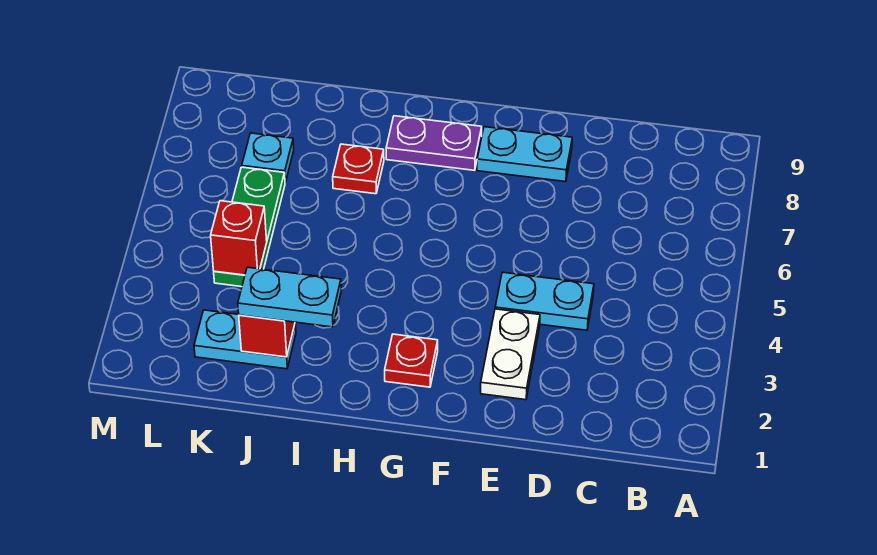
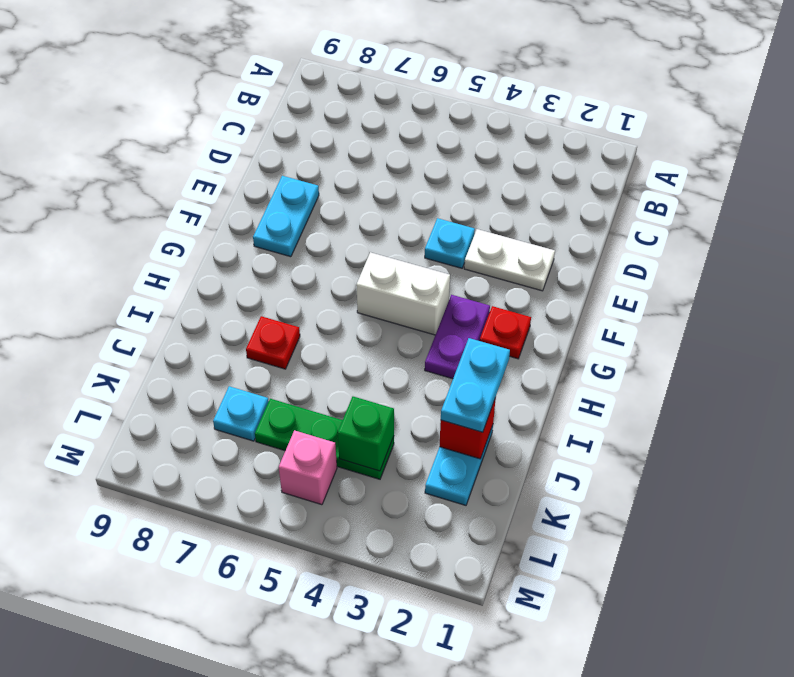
cyan plate D4:E4 level 1 -> cyan plate E4 level 1
none -> white brick G4:G5 level 1
purple plate G8:H8 level 1 -> purple plate G3:H3 level 1
red brick K4 level 2 -> green brick K4 level 2
none -> pink brick L5 level 1

